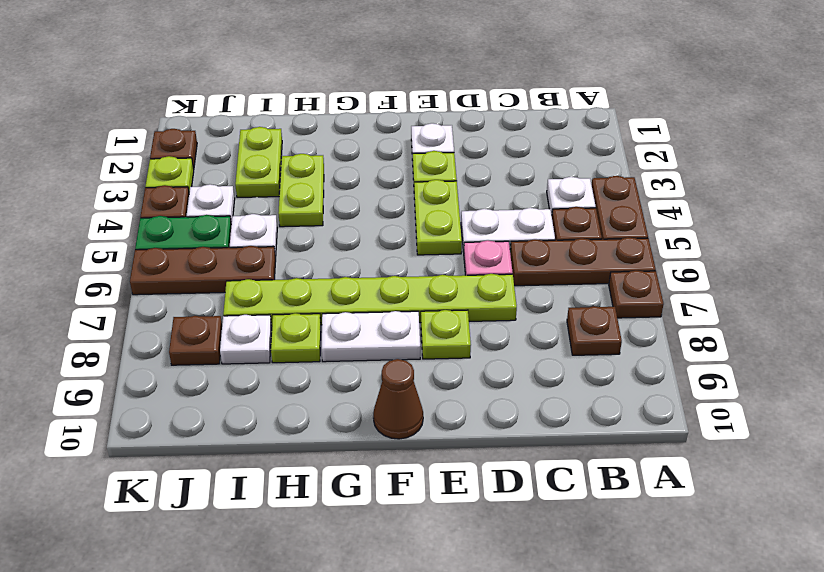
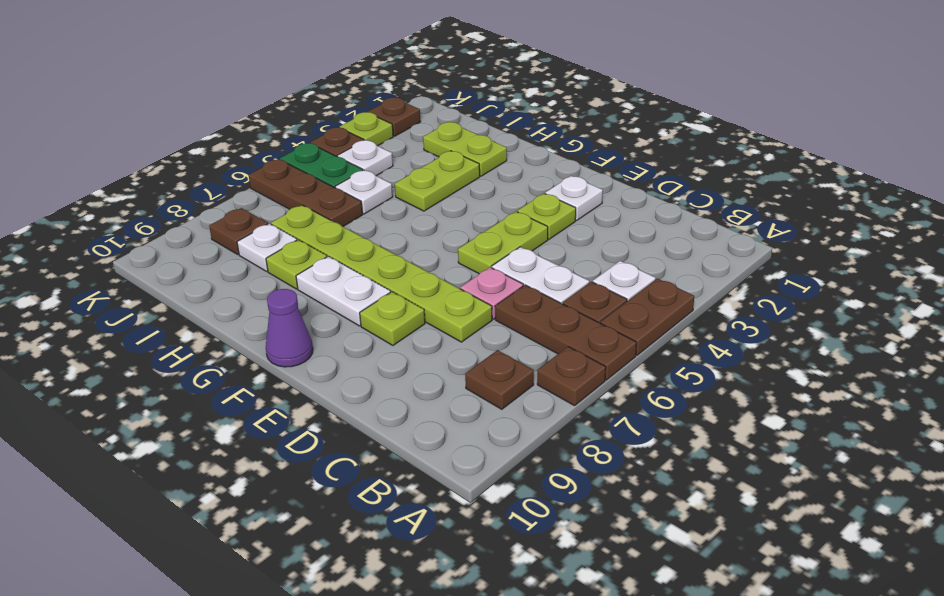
brown cone F10 level 1 -> purple cone F10 level 1
lime plate I2:I3 level 1 -> lime plate H2:I2 level 1

